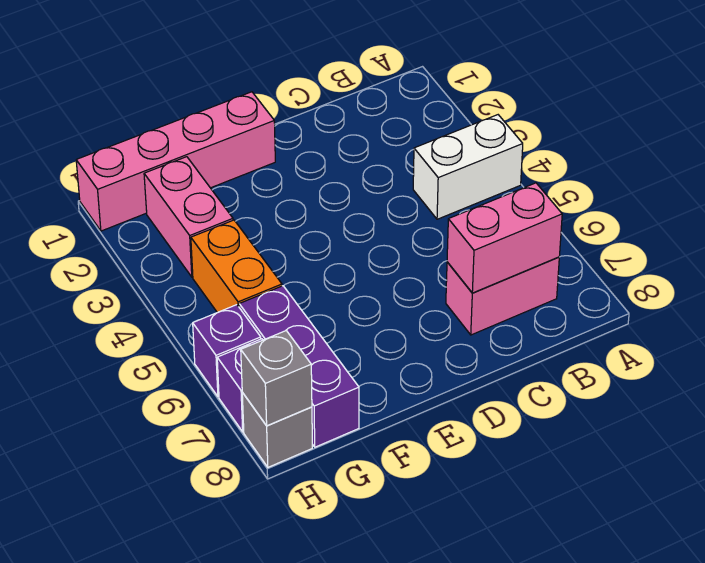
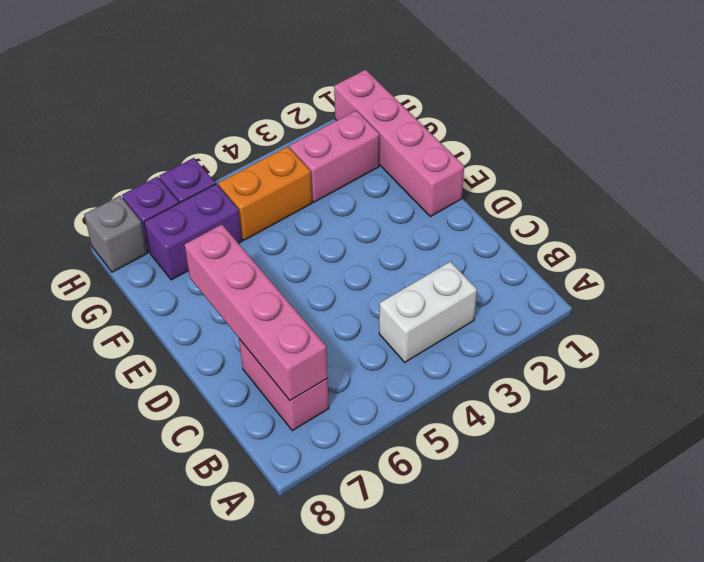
white brick A4:B4 level 1 -> white brick B3:B4 level 1
pink brick B7:C7 level 2 -> pink brick B7:E7 level 2
purple brick G6:G8 level 1 -> purple brick G6:G7 level 1
grey brick H8 level 2 -> none

